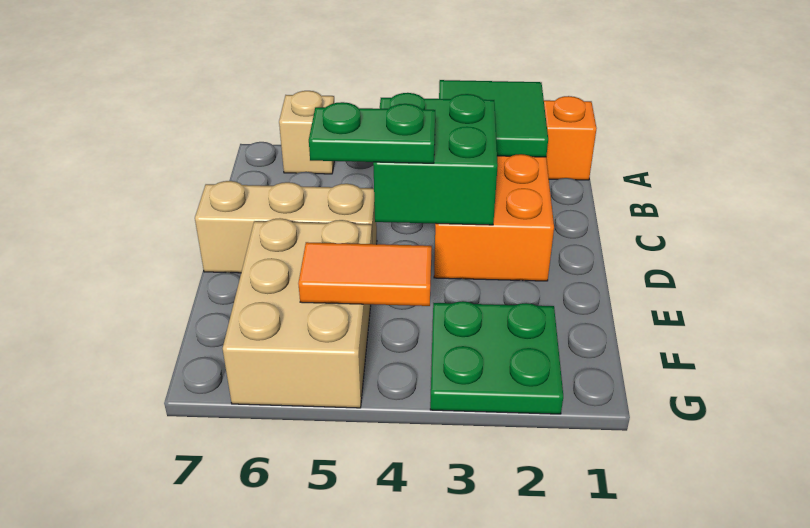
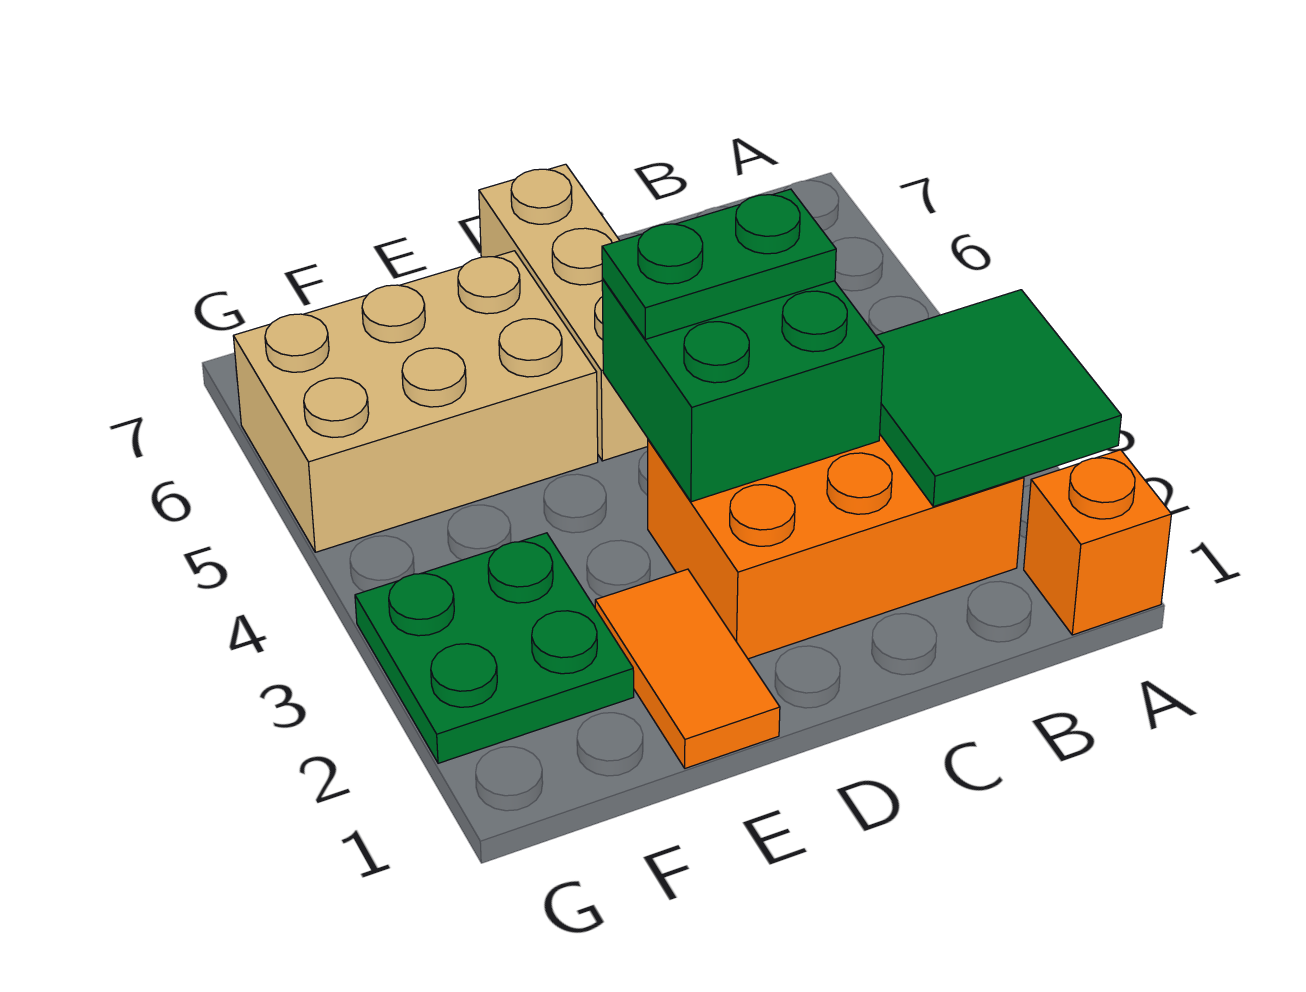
tan brick A6 level 1 -> none
green plate D4:D5 level 3 -> green plate C4:D4 level 3
orange tile F4:F5 level 2 -> orange tile E1:E2 level 1

